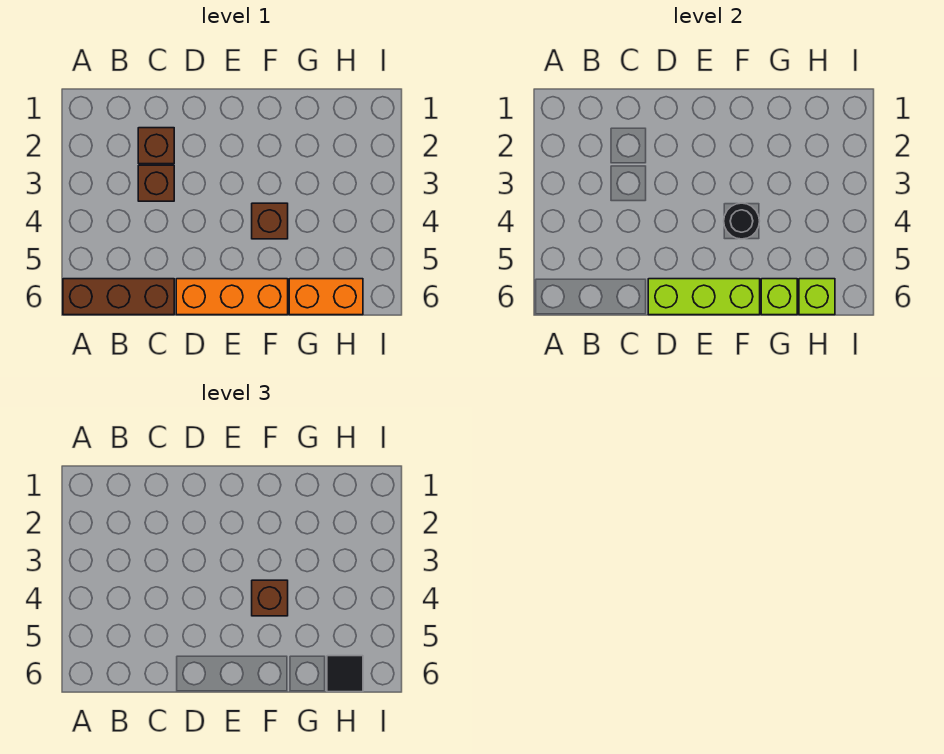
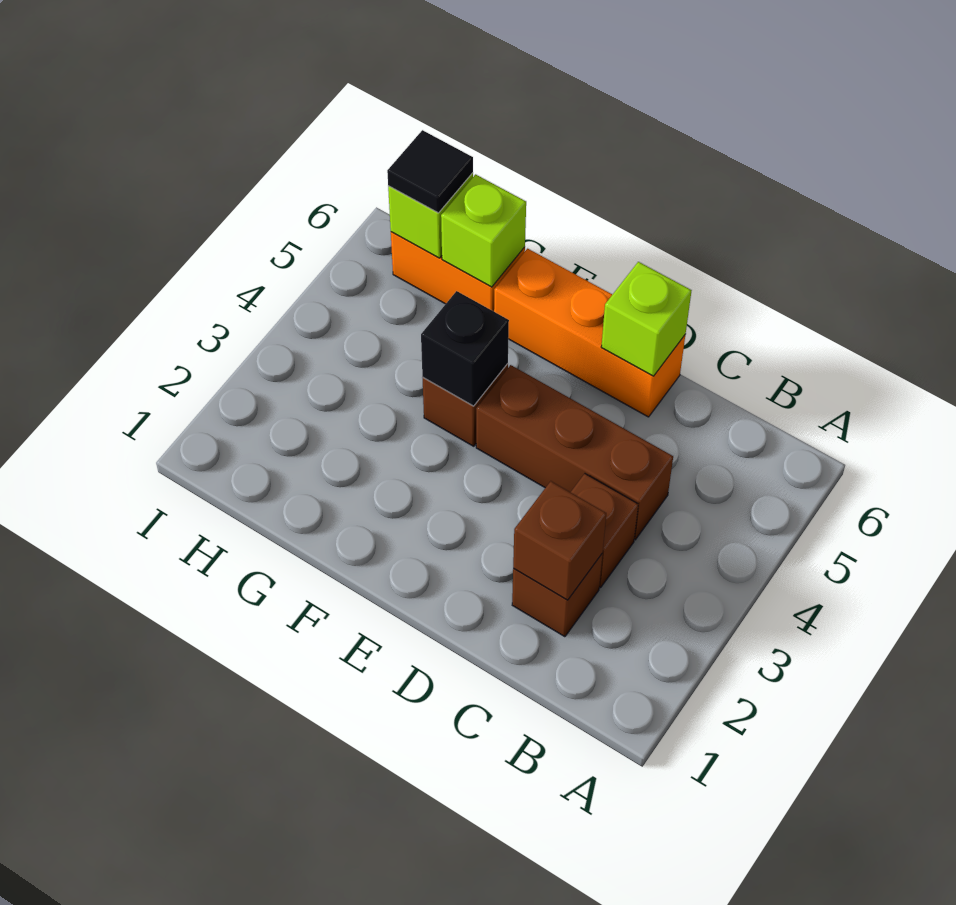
brown brick A6:C6 level 1 -> brown brick C4:E4 level 1
lime brick D6:F6 level 2 -> lime brick D6 level 2
black round brick F4 level 2 -> black brick F4 level 2
brown brick F4 level 3 -> brown brick C2 level 2

